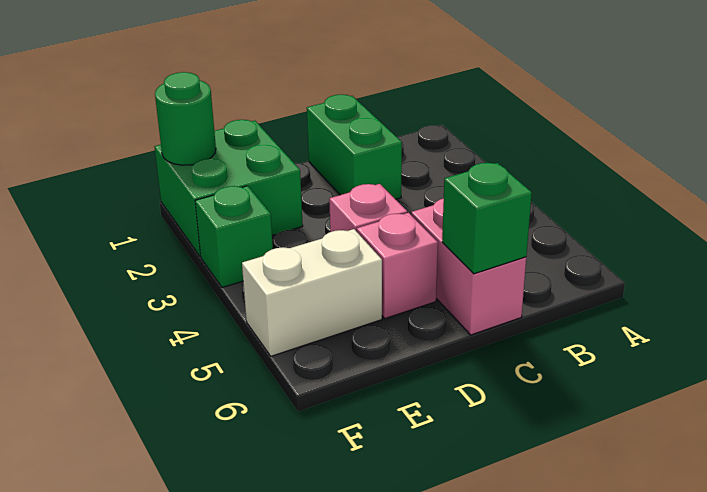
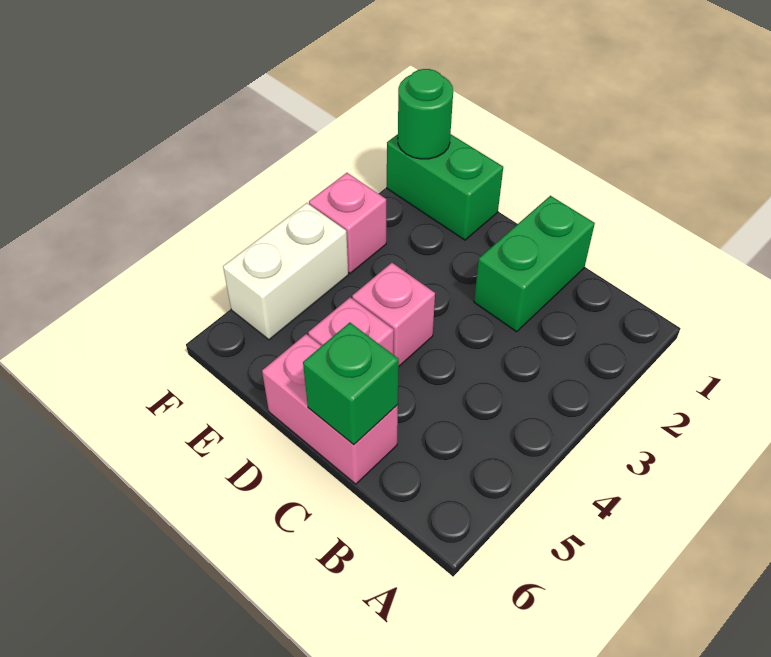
pink brick C5:C6 level 1 -> pink brick C6:D6 level 1
green brick E1:F2 level 1 -> green brick E1:F1 level 1
white brick E5:F5 level 1 -> white brick F4:F5 level 1
green brick F3 level 1 -> pink brick F3 level 1

